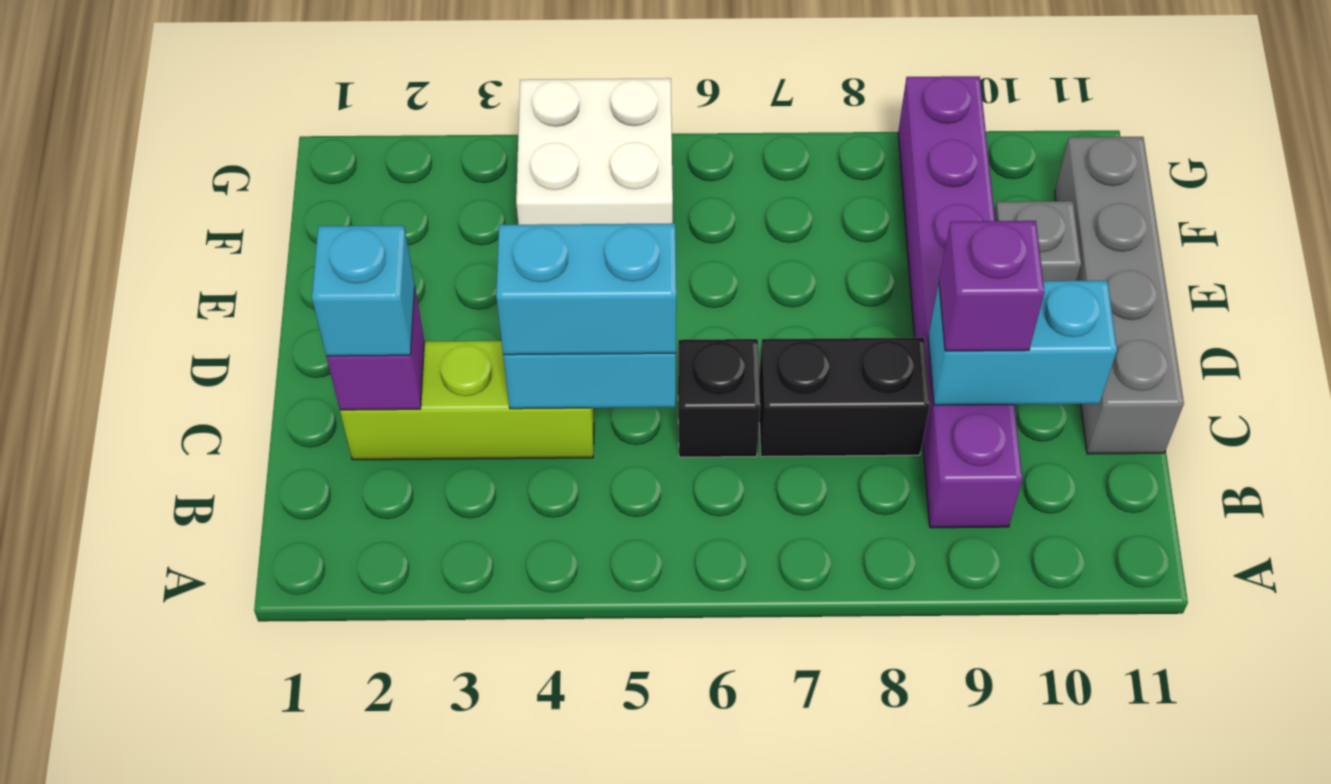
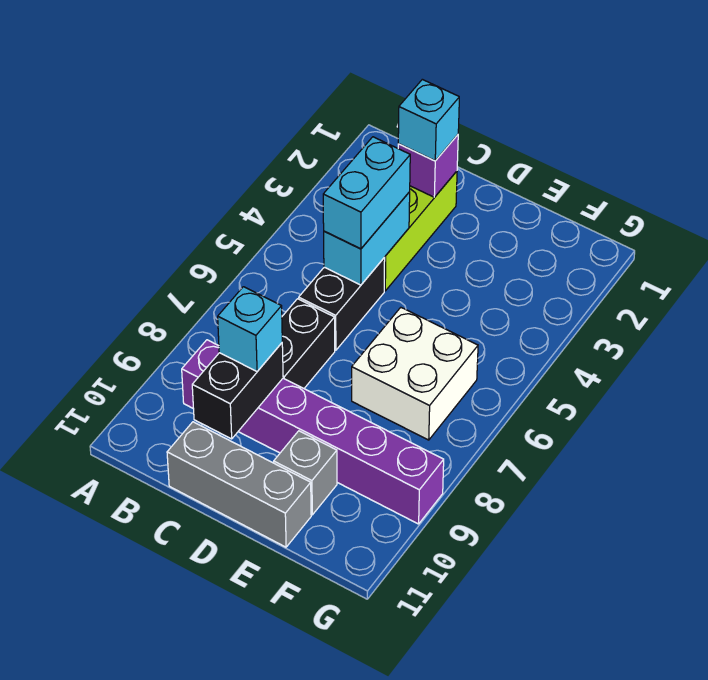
black brick C6 level 1 -> black brick C5:C6 level 1
cyan brick C9:C10 level 2 -> black brick C9:C10 level 2
purple brick C9 level 3 -> cyan brick C9 level 3
grey brick C11:F11 level 1 -> grey brick C11:E11 level 1
white brick F4:G5 level 1 -> white brick E6:F7 level 1

